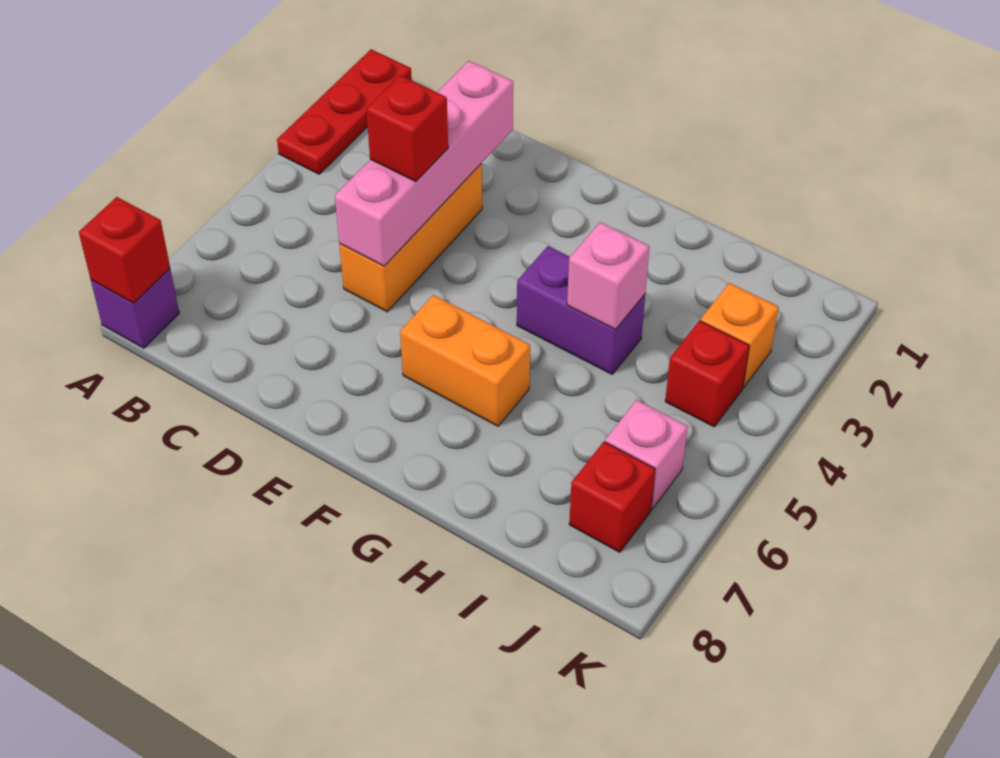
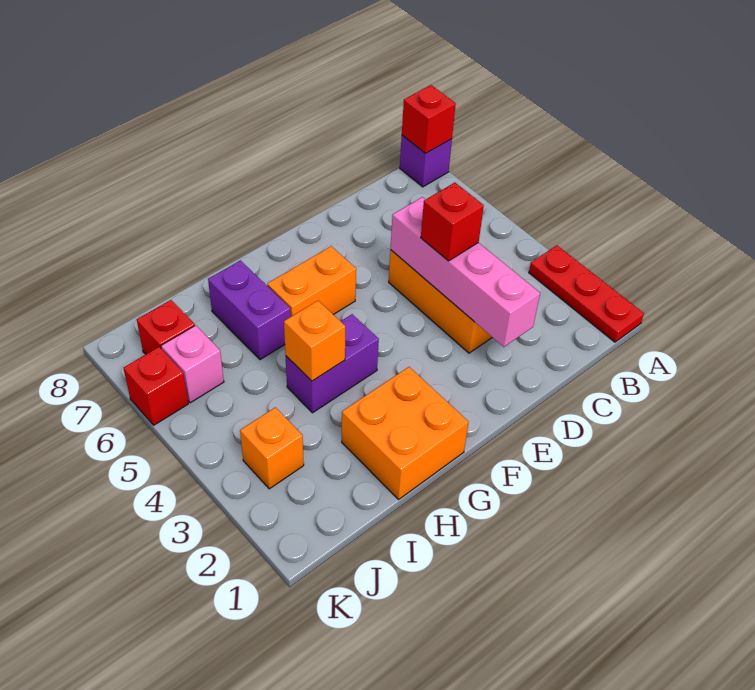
none -> orange brick G1:H2 level 1
pink brick H4 level 2 -> orange brick H4 level 2
none -> purple brick H6:H7 level 1
red brick J4 level 1 -> red brick K6 level 1

